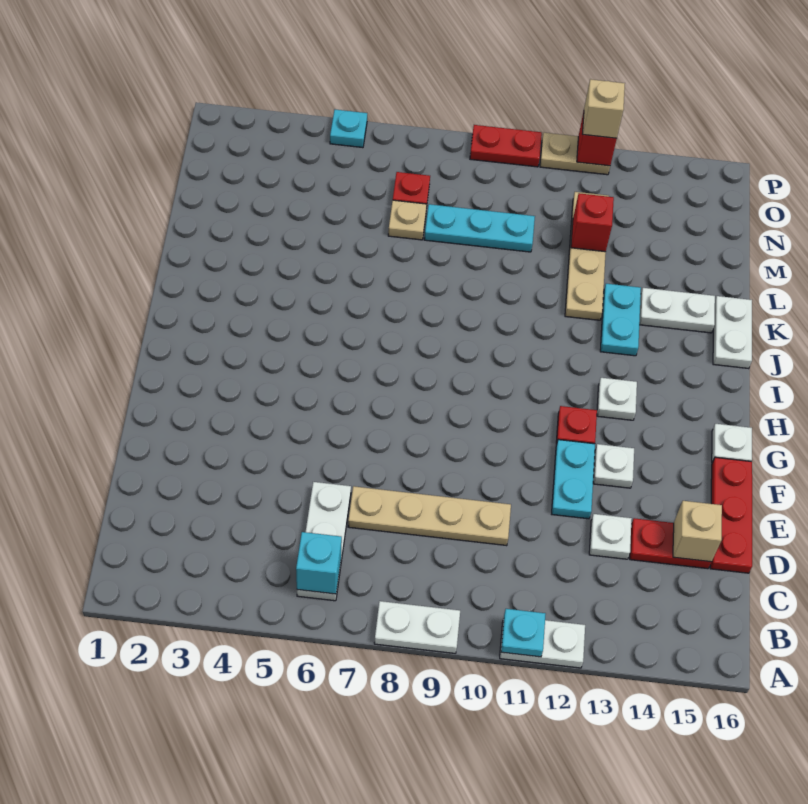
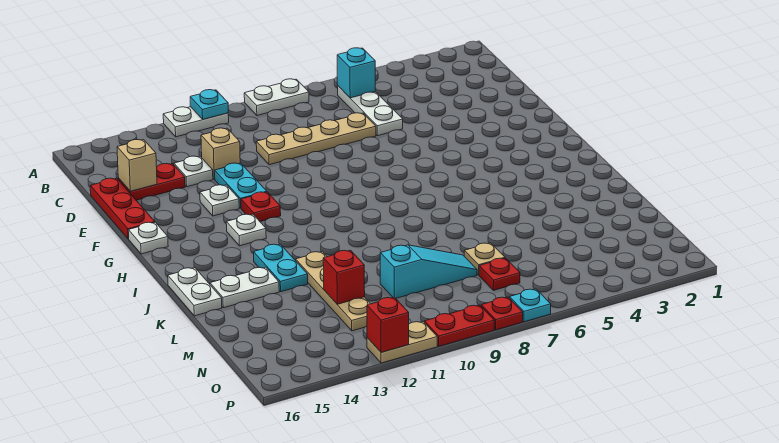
cyan plate M8:M10 level 1 -> cyan slope M8:M10 level 1 top 10
cyan plate P5 level 1 -> cyan plate P7 level 1
none -> red plate P8 level 1
tan brick P12 level 3 -> tan brick D12 level 1

